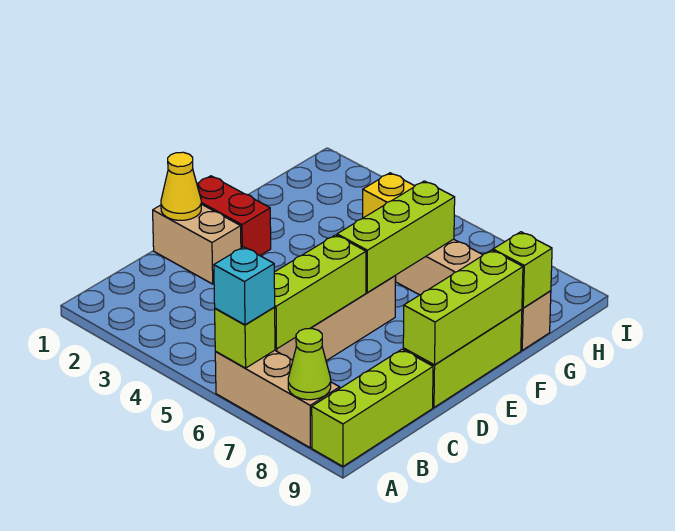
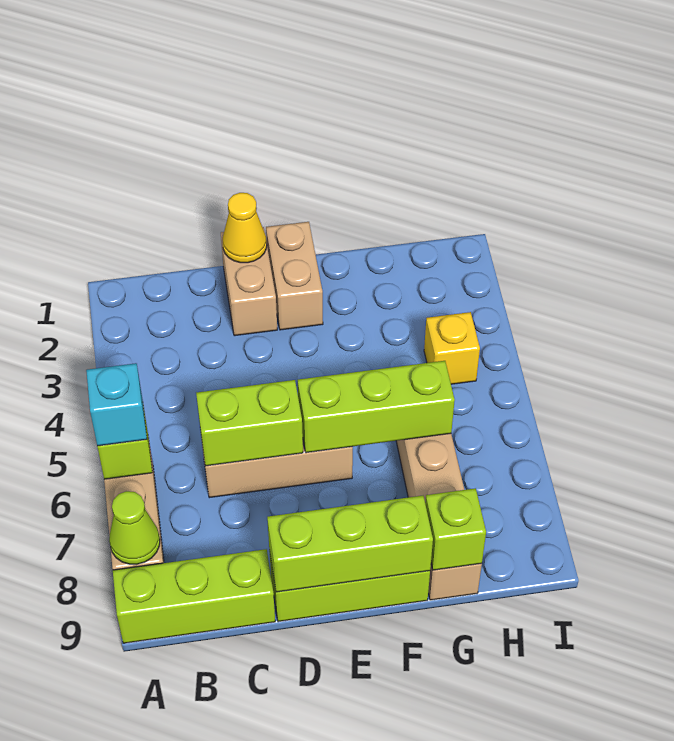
lime brick B6:D6 level 2 -> lime brick C6:D6 level 2
red brick E1:E2 level 1 -> tan brick E1:E2 level 1

